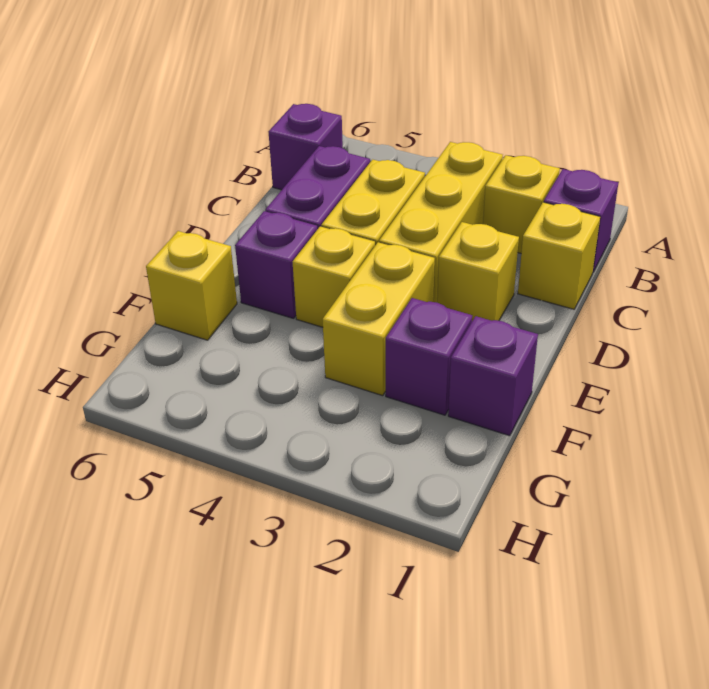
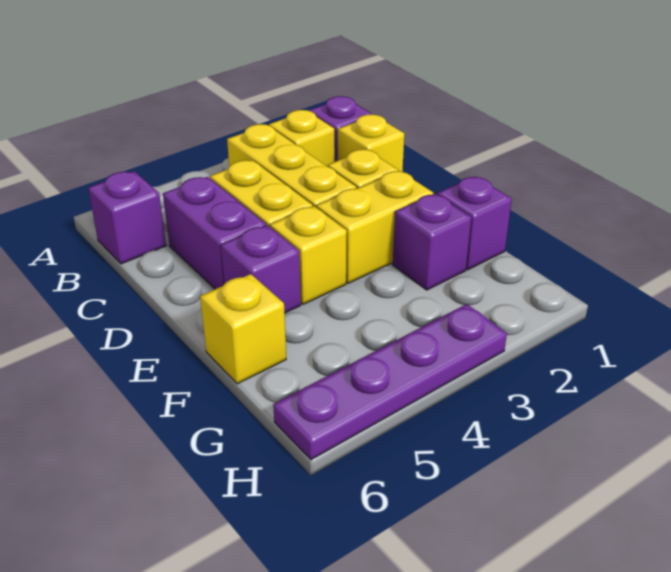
yellow brick E3:F3 level 1 -> yellow brick E2:E3 level 1
none -> purple plate H3:H6 level 1

